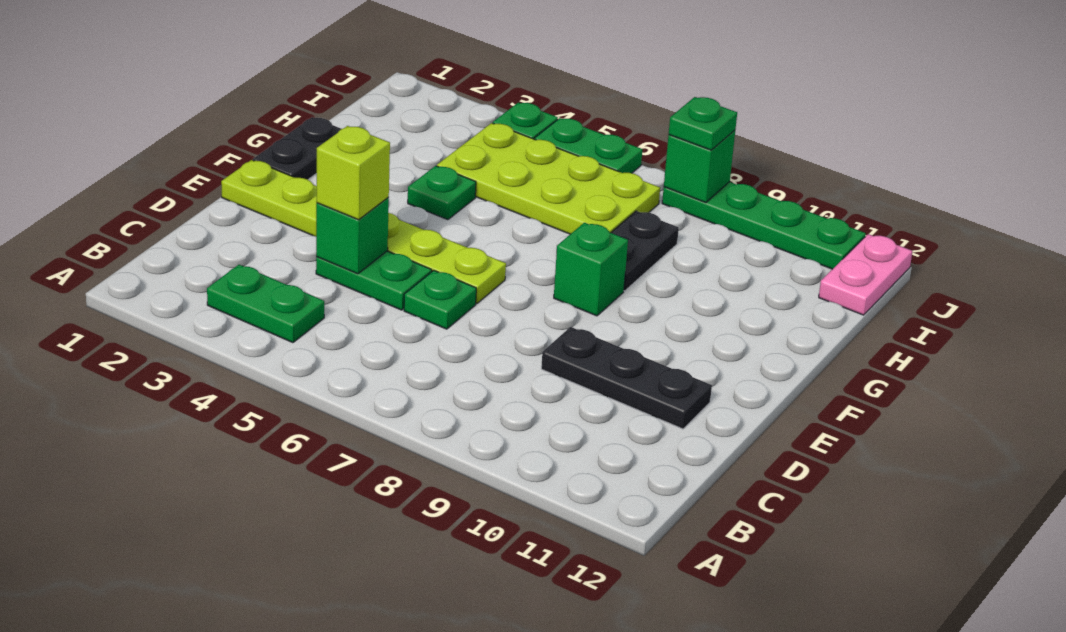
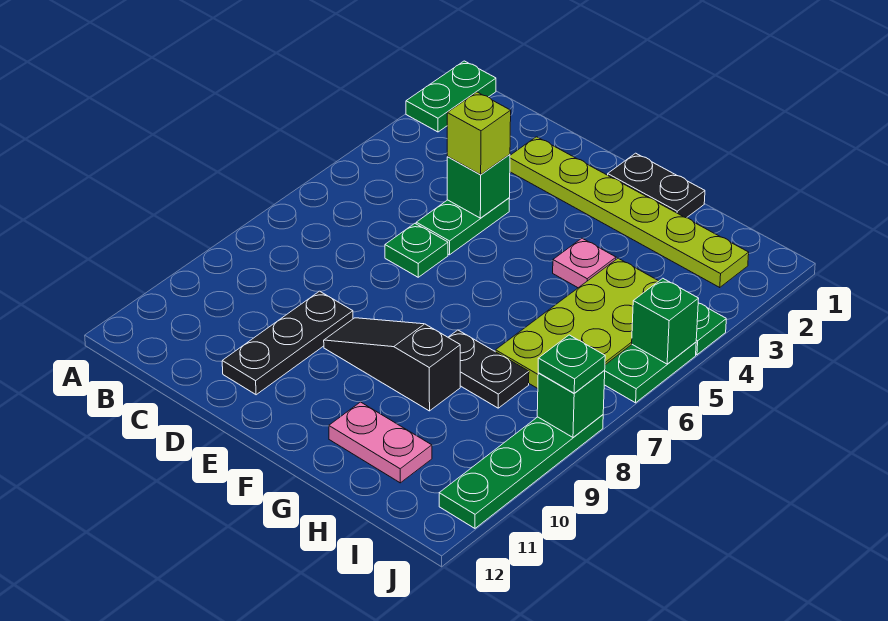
green plate B3:B4 level 1 -> green plate A1:A2 level 1
lime plate E1:E6 level 1 -> lime plate D2:I2 level 1
none -> black slope E9:G9 level 1 top G
green brick F8 level 1 -> green brick J5 level 2
green plate G4 level 1 -> pink plate G4 level 1
pink plate I12:J12 level 1 -> pink plate G11:H11 level 1

